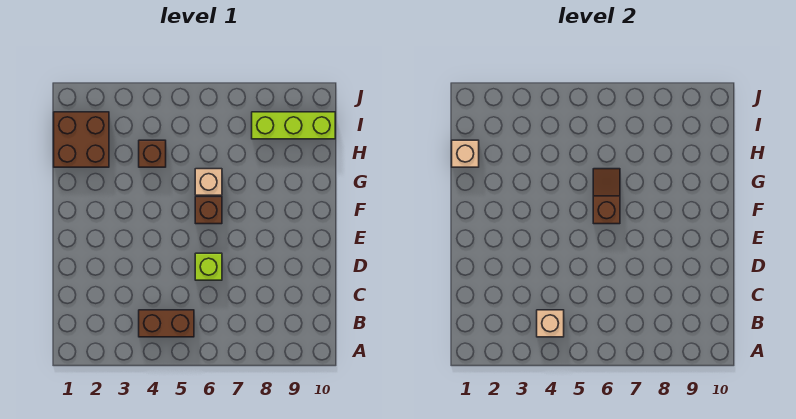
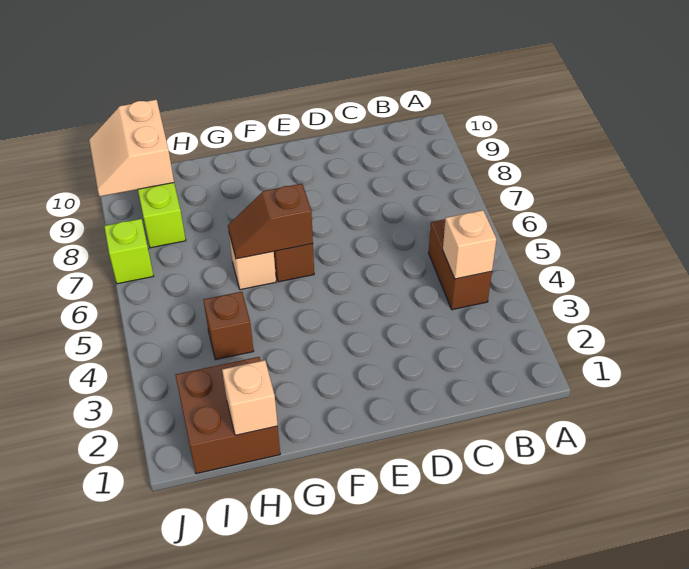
lime brick D6 level 1 -> lime brick J7 level 1
none -> tan slope I9:J10 level 2 top I

